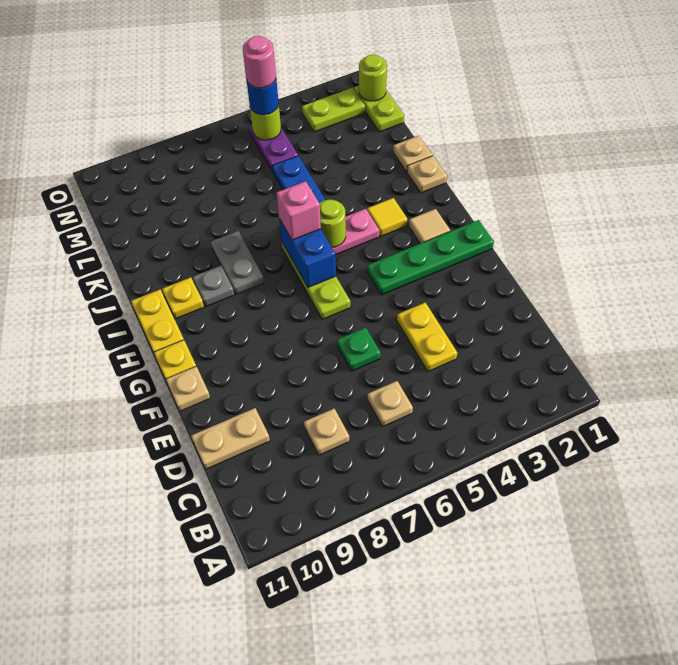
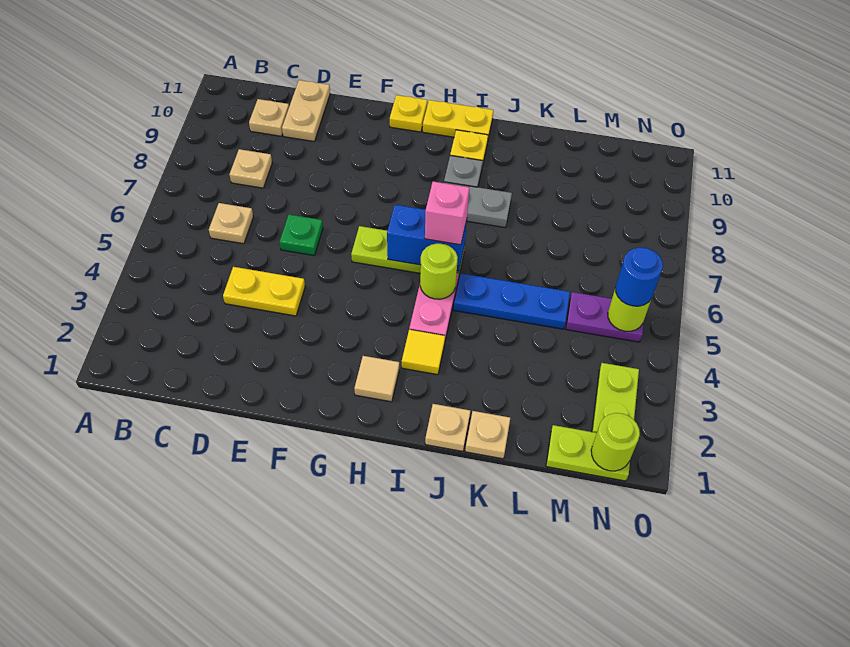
tan plate F11 level 1 -> tan plate C10 level 1
green plate G1:G4 level 1 -> none
pink round brick N5 level 4 -> none

